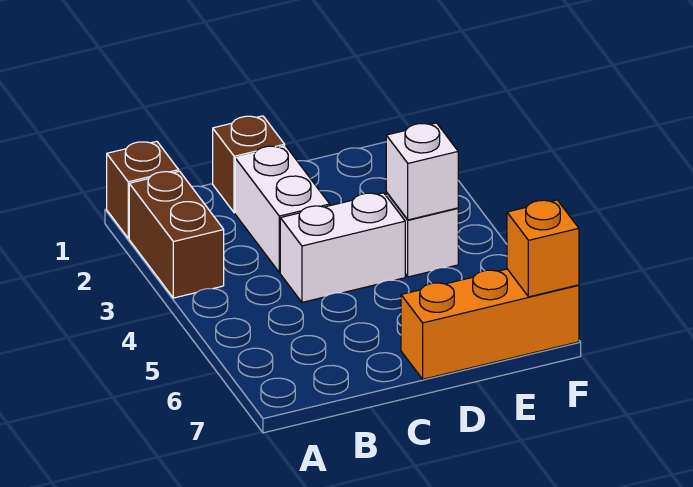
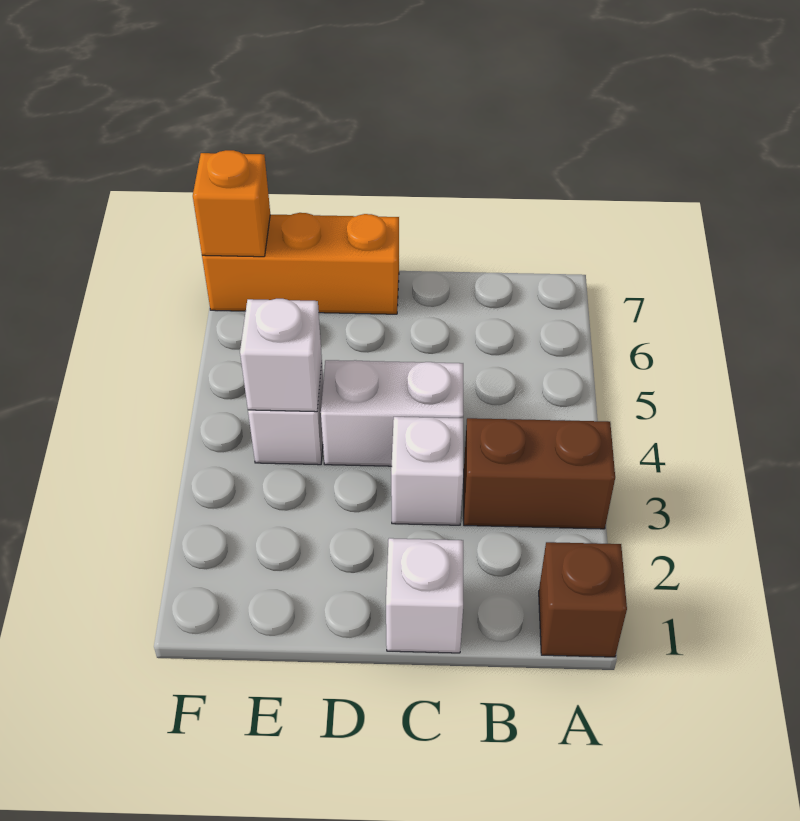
brown brick A2:A3 level 1 -> brown brick A3:B3 level 1
brown brick C1 level 1 -> white brick C1 level 1
white brick C2:C3 level 1 -> white brick C3 level 1

